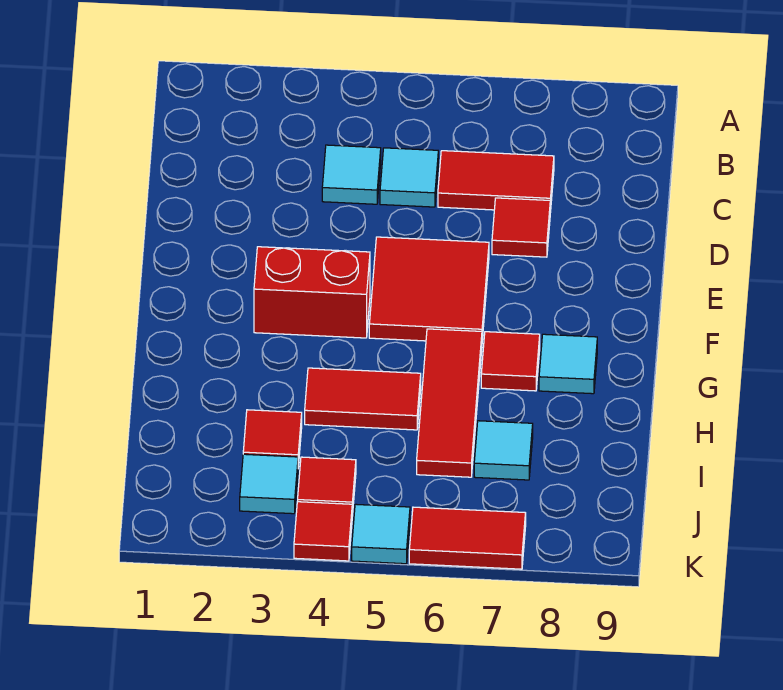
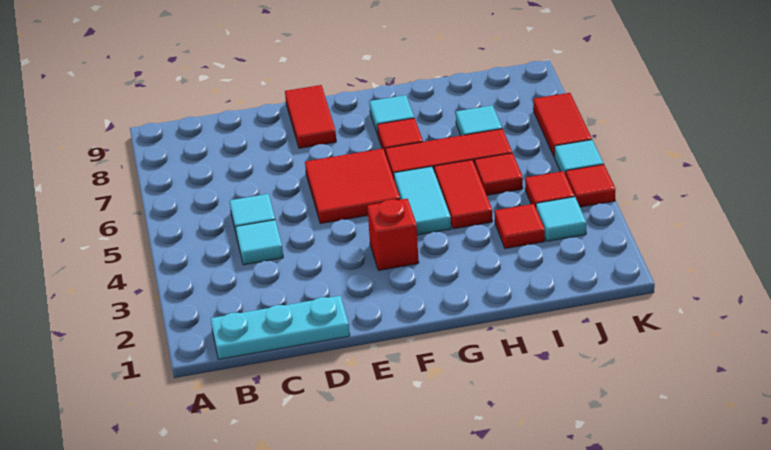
none -> cyan plate B1:D1 level 1
red tile C6:C7 level 1 -> red tile E8:E9 level 1
red tile D7 level 1 -> red tile I5 level 1
red brick F3:F4 level 1 -> red brick F3 level 1
none -> cyan tile G4:G5 level 1

